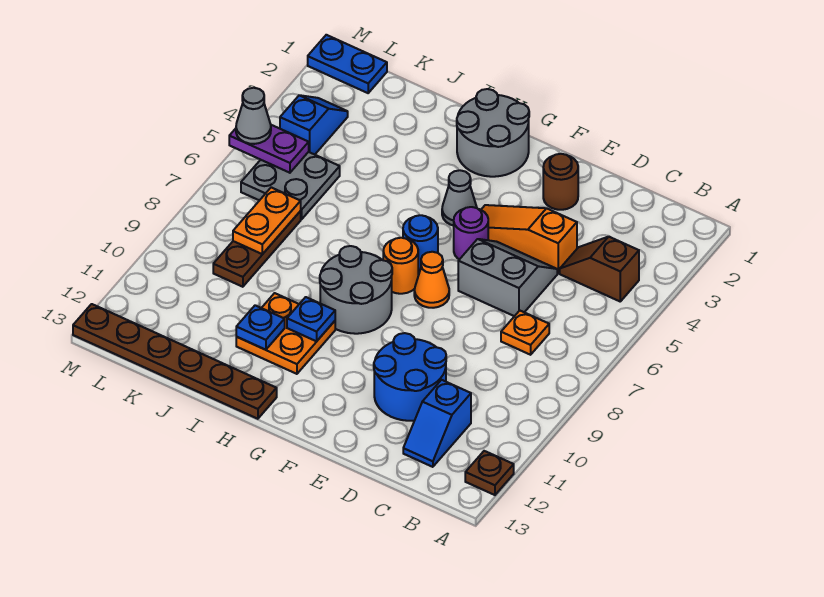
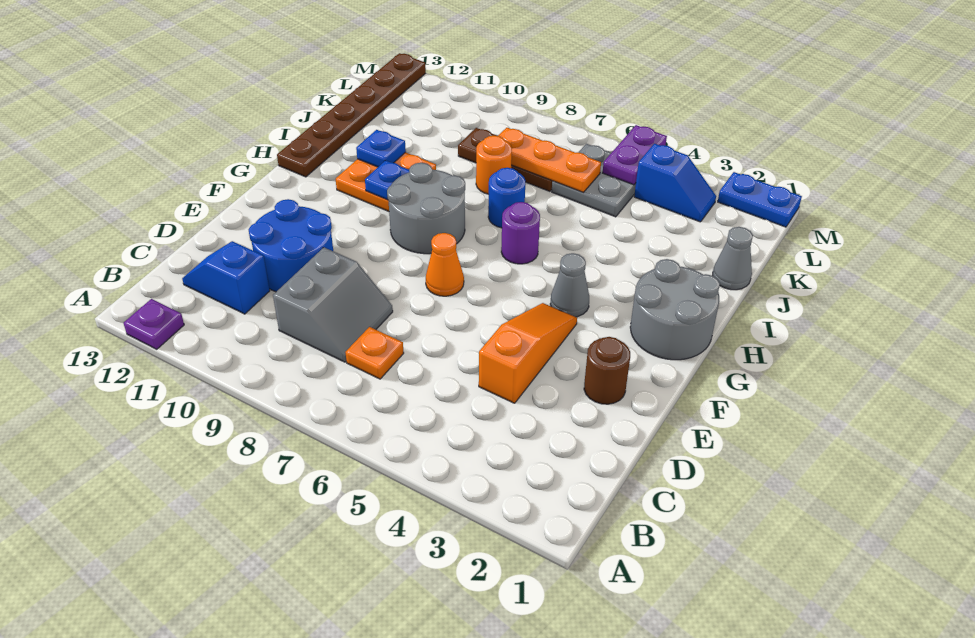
brown plate A12 level 1 -> purple plate A12 level 1
brown slope B4:C4 level 1 top B -> none
grey slope D5:E6 level 1 top 6 -> grey slope C8:D9 level 1 top 9
purple round brick F5 level 1 -> purple round brick H6 level 1
blue round brick G6 level 1 -> blue round brick I7 level 1
orange round brick G7 level 1 -> orange round brick J8 level 1
orange plate K7:K8 level 2 -> orange plate K6:K8 level 2
blue plate L1:M1 level 1 -> blue plate M1:M2 level 1
grey cone M5 level 3 -> grey cone J1 level 1

